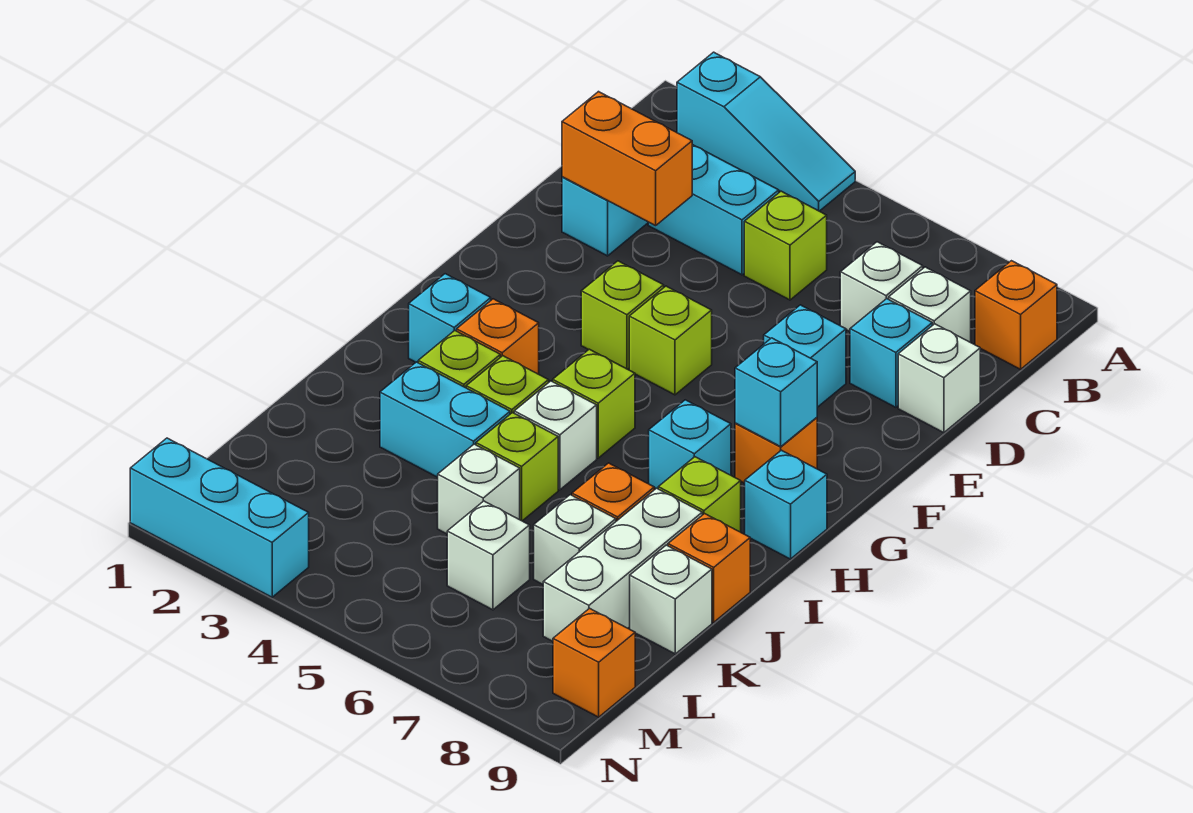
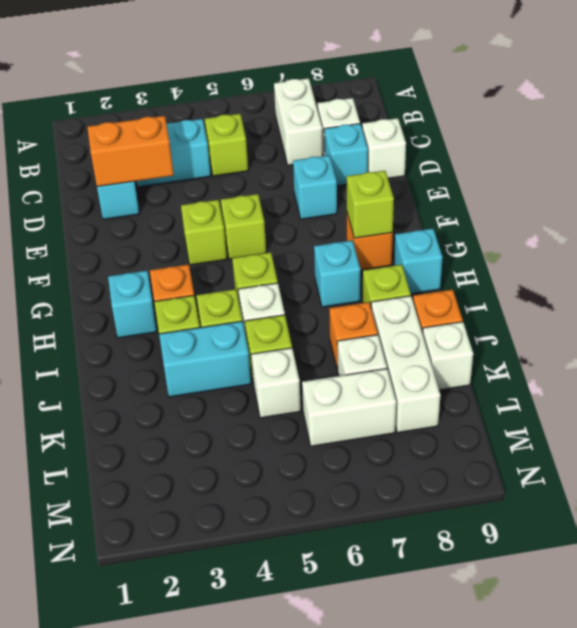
cyan slope A2:A4 level 1 top 2 -> none
orange brick B9 level 1 -> none
white brick C7 level 1 -> white brick B7:C7 level 1
cyan brick G8 level 2 -> lime brick G8 level 2
white brick L6 level 1 -> white brick L6:L7 level 1
orange brick M9 level 1 -> none
cyan brick N1:N3 level 1 -> none

